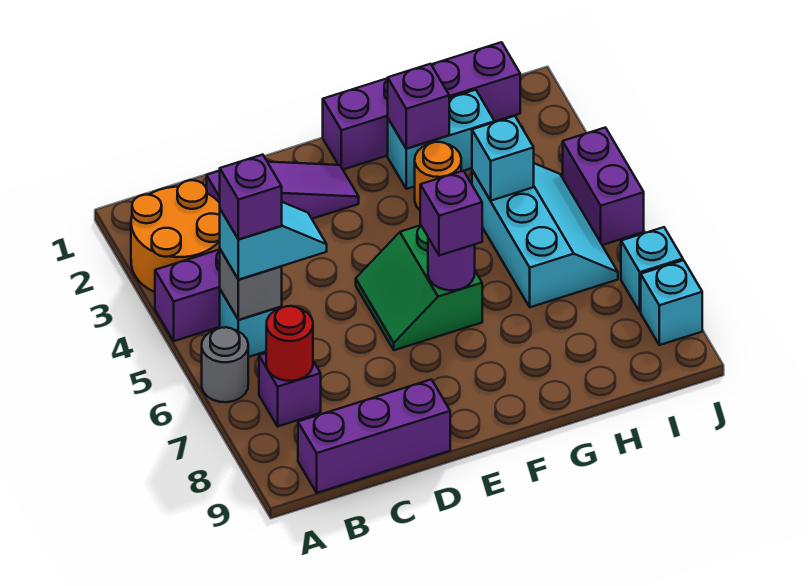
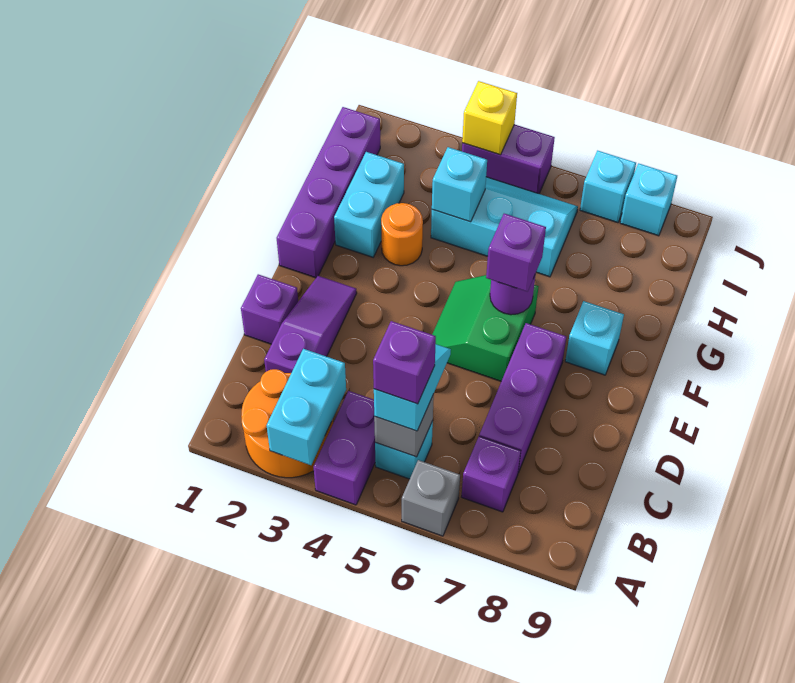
none -> cyan brick A3:B3 level 2
grey round brick A6 level 1 -> grey brick A6 level 1
red round brick B7 level 2 -> none
purple brick B9:D9 level 1 -> purple brick C7:E7 level 1
green slope E5:F6 level 1 top F -> green slope E5:F6 level 1 top 6
none -> cyan brick F8 level 1
purple brick G2 level 2 -> purple brick D1 level 1
none -> yellow brick J4 level 2

